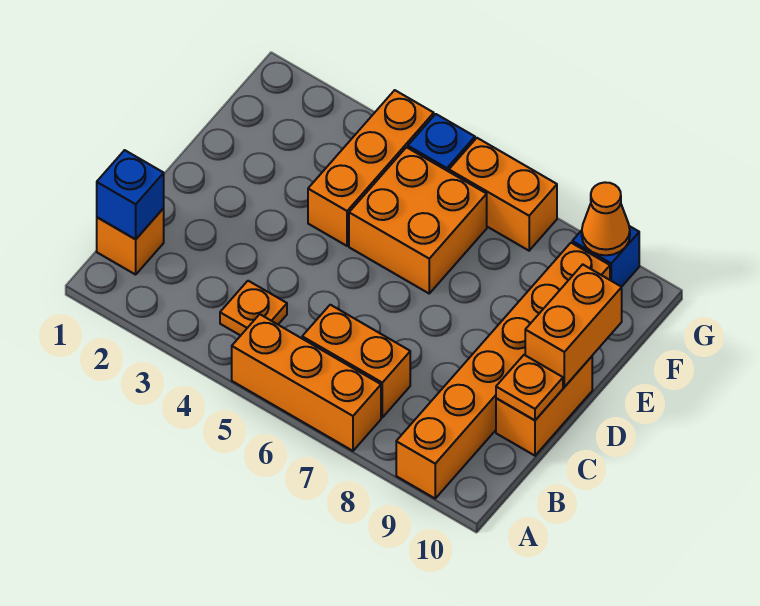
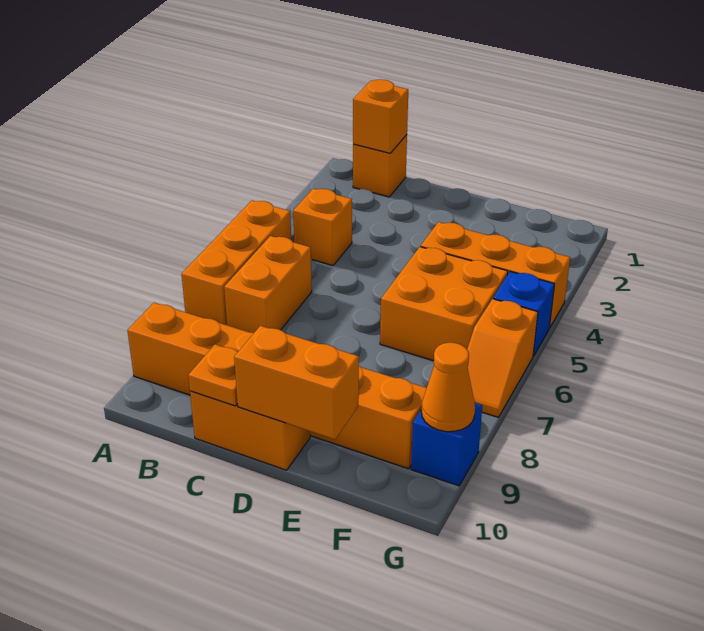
blue brick B1 level 2 -> orange brick B1 level 2
orange plate B4 level 1 -> orange brick B4 level 1
orange brick G6:G7 level 1 -> orange slope G6:G7 level 1 top 6

